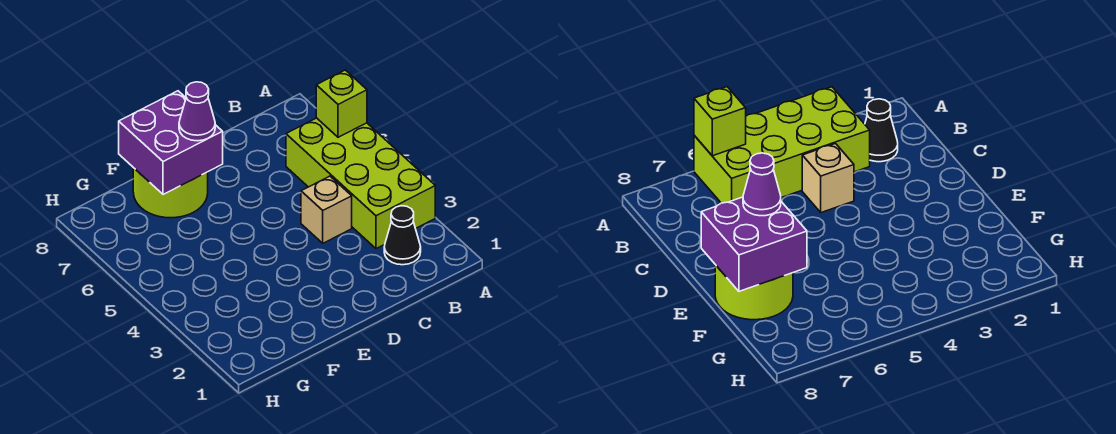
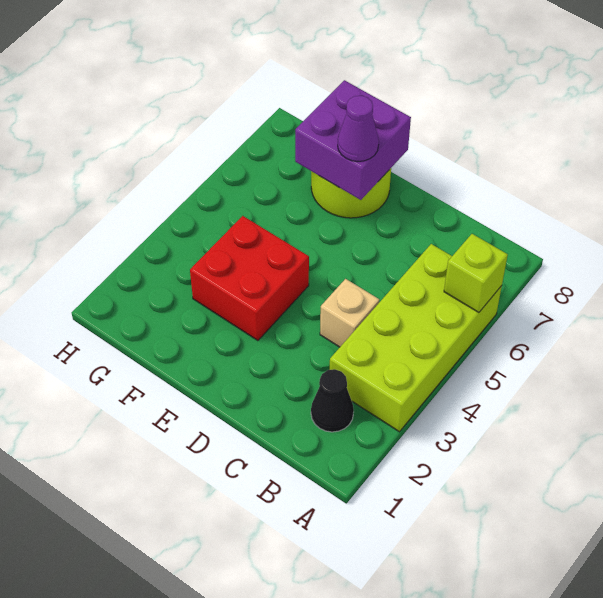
none -> red brick E3:F4 level 1

